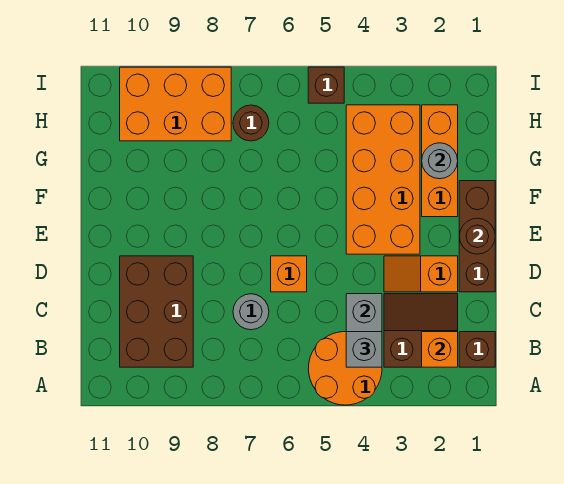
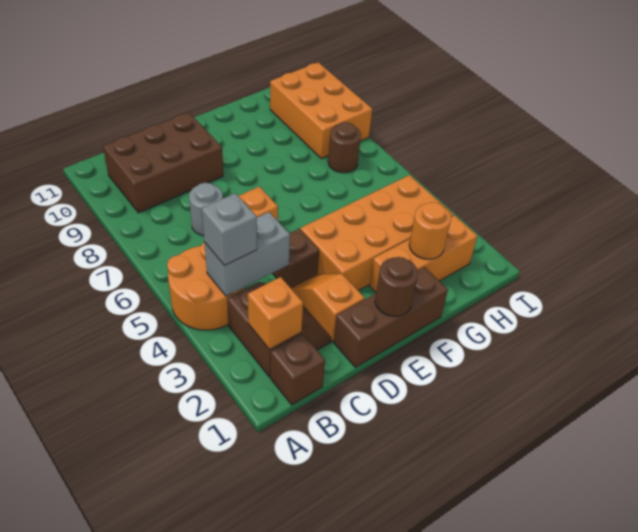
grey round brick G2 level 2 -> orange round brick G2 level 2
brown brick I5 level 1 -> brown brick D4 level 1

